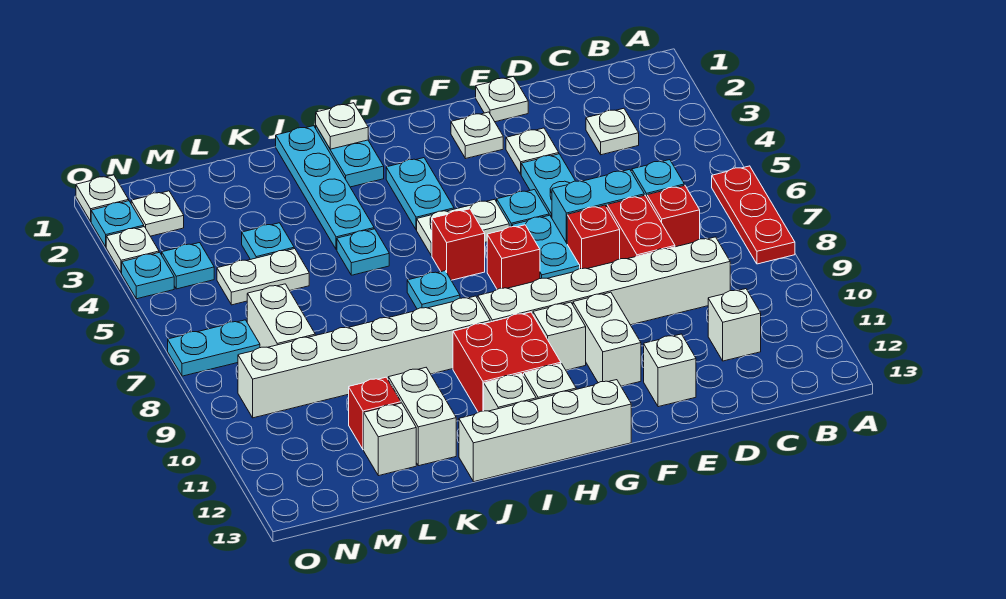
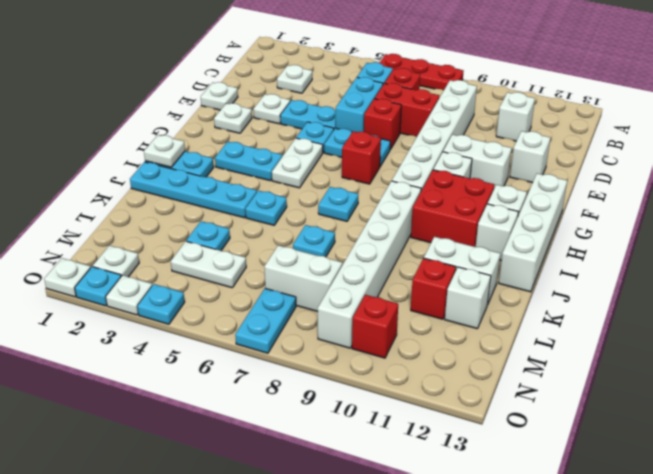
red brick H6 level 1 -> red brick N10 level 1
white plate L5:M5 level 1 -> white plate M4:M5 level 1
cyan plate N4 level 1 -> cyan plate K7 level 1

